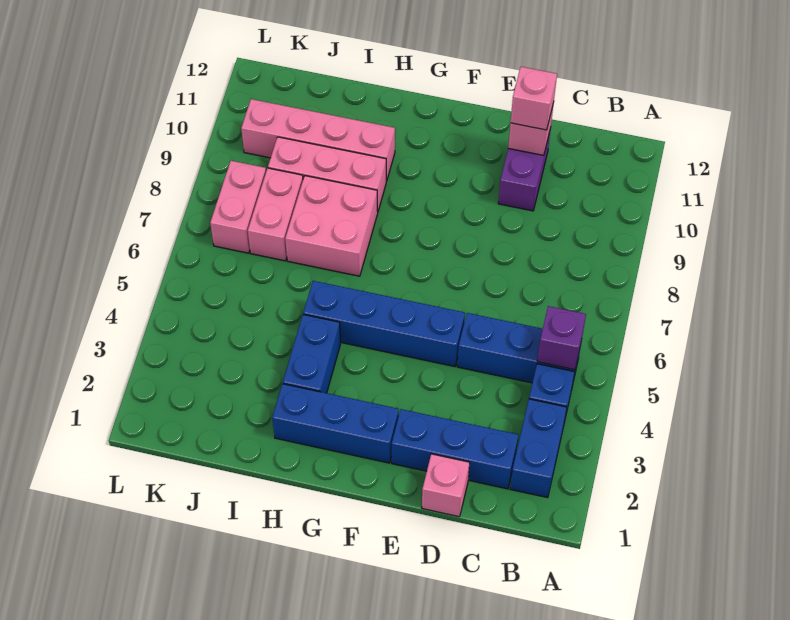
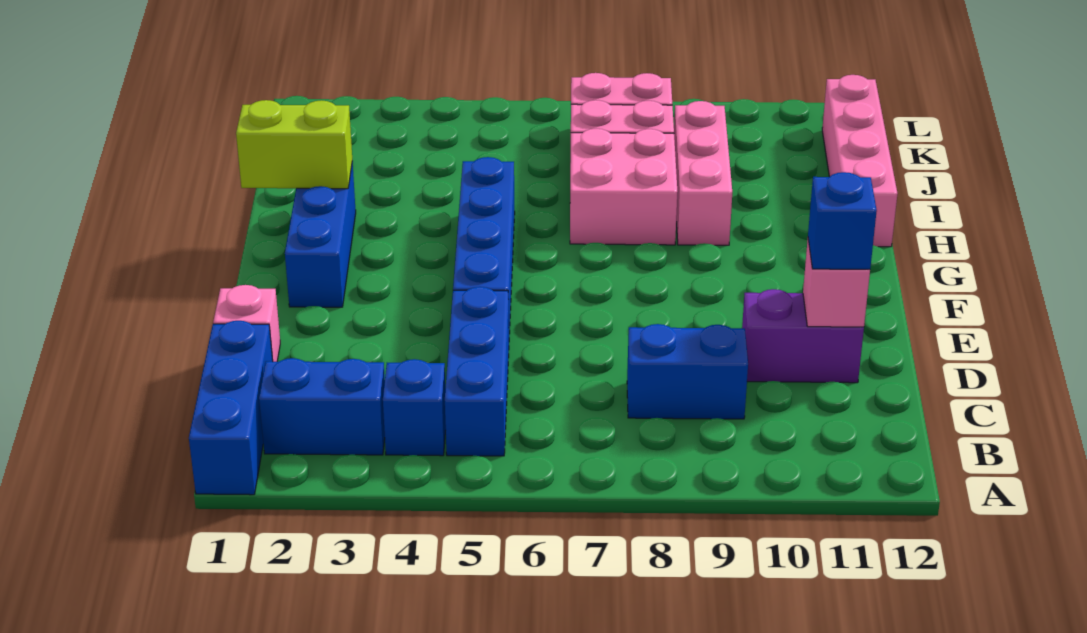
purple brick B5 level 2 -> none
blue brick C2:E2 level 1 -> blue brick A1:C1 level 1
pink brick D11 level 3 -> blue brick D11 level 3
none -> lime brick H1:H2 level 2
blue brick H3:H4 level 1 -> blue brick C8:C9 level 1
pink brick H10:K10 level 1 -> pink brick H12:K12 level 1

